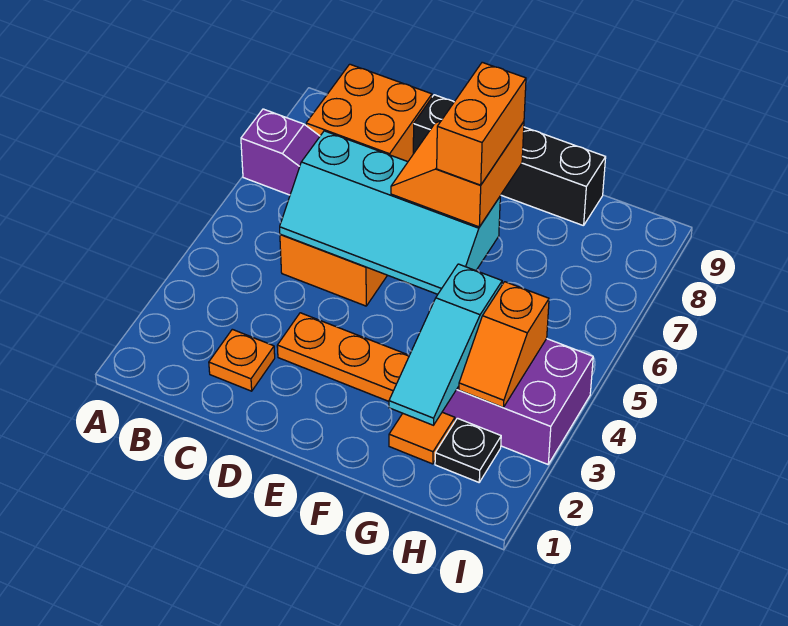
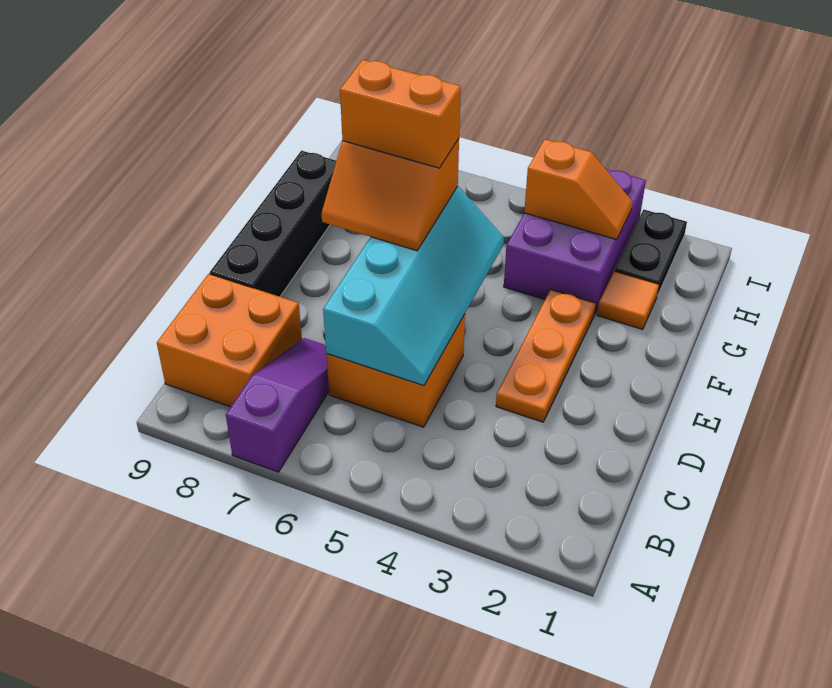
orange plate C2 level 1 -> none
cyan slope G2:G4 level 2 top 4 -> none
black plate H2 level 1 -> black plate H2:I2 level 1

